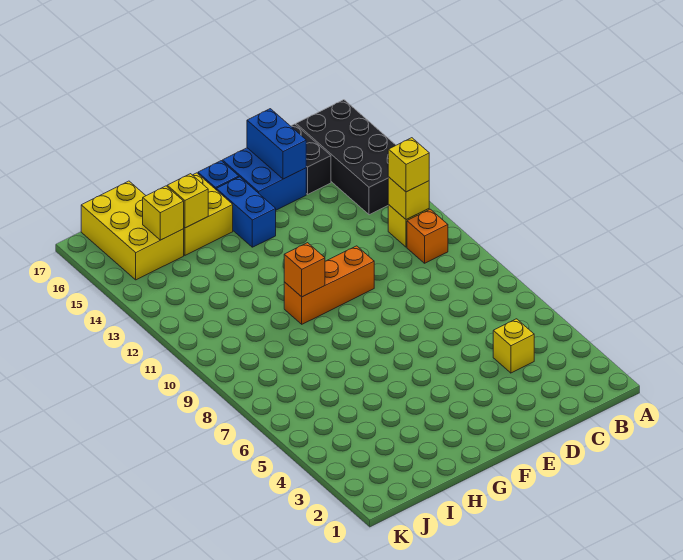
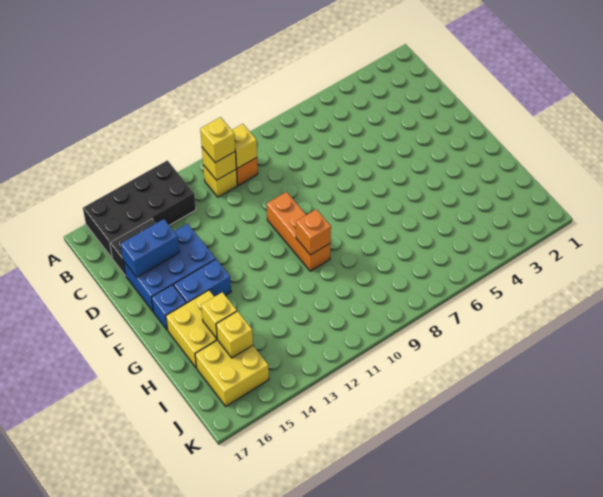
yellow brick C4 level 1 -> yellow brick B10 level 2
blue brick D15:E16 level 1 -> blue brick D14:E16 level 1
yellow brick I15:J17 level 1 -> yellow brick I15:J16 level 1

